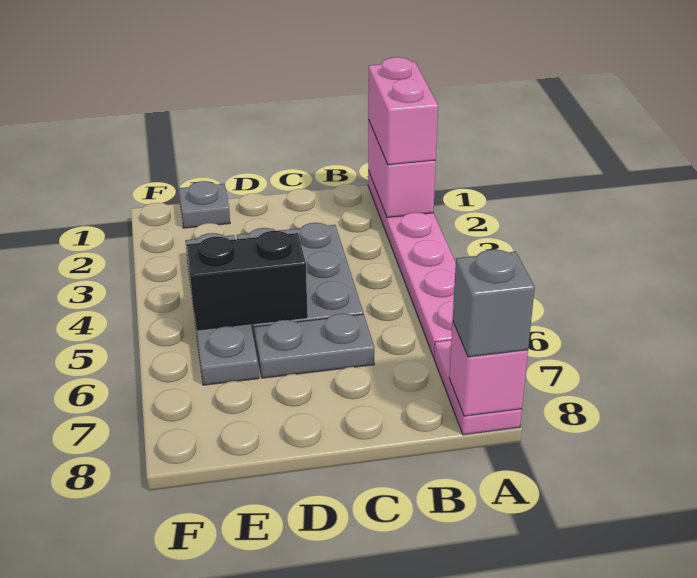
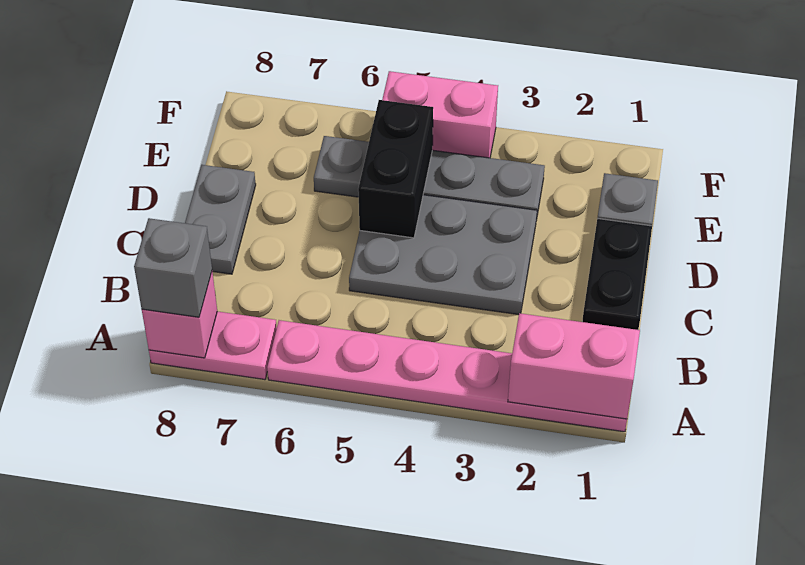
pink brick A1:A2 level 3 -> pink brick F4:F5 level 1
none -> black plate C1:D1 level 1
grey plate C6:D6 level 1 -> grey plate C8:D8 level 1

